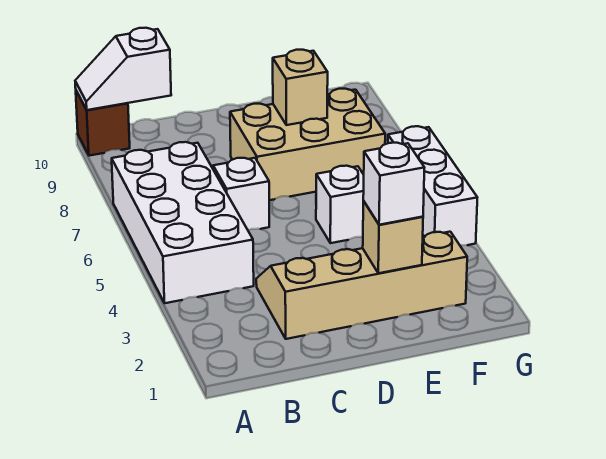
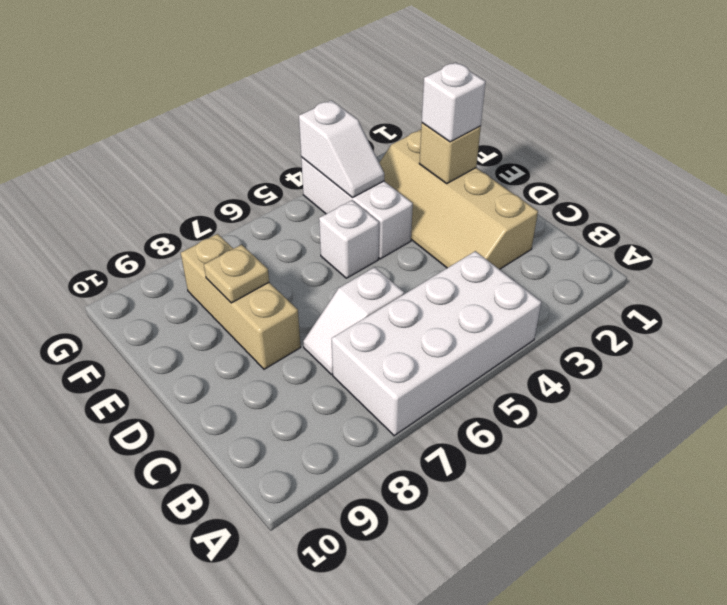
brown brick A10 level 1 -> none
white slope A10:B10 level 2 top B -> white slope F4:G4 level 2 top G
tan brick D7:F8 level 1 -> tan brick D8:F8 level 1
tan brick E8 level 2 -> tan plate E8 level 2
white brick G4:G6 level 1 -> white brick E4:G4 level 1

